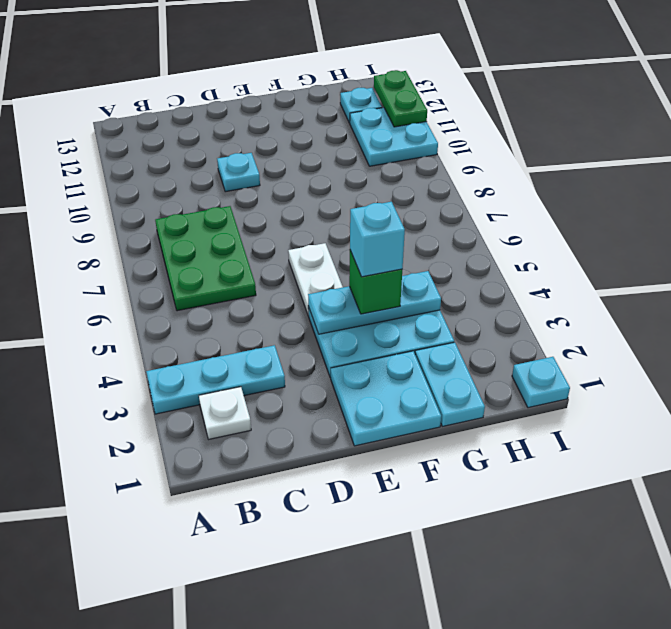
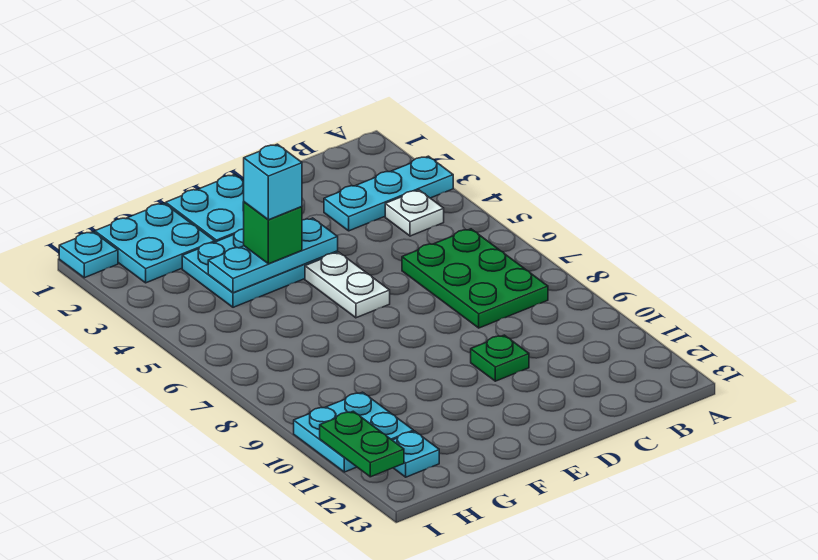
white plate B2 level 1 -> white plate B4 level 1
cyan plate D10 level 1 -> green plate D10 level 1
cyan plate G1:G2 level 1 -> cyan plate G1:H2 level 1

